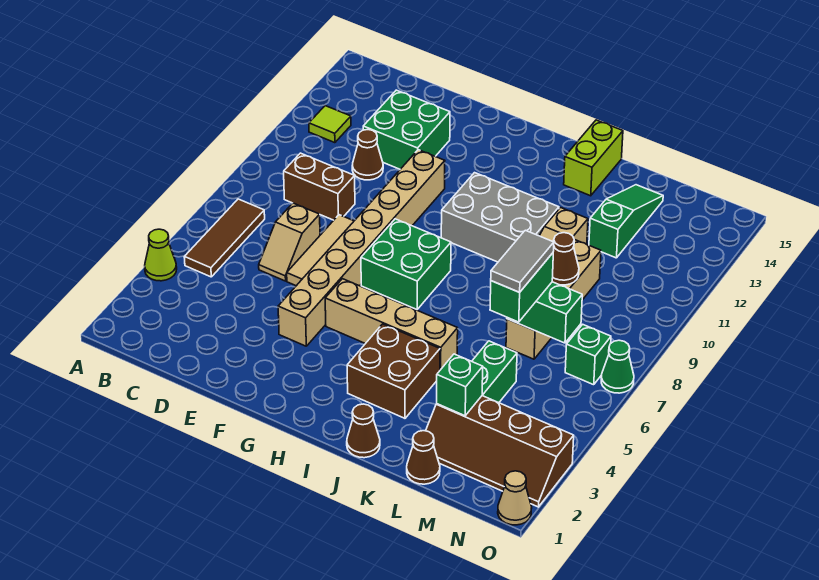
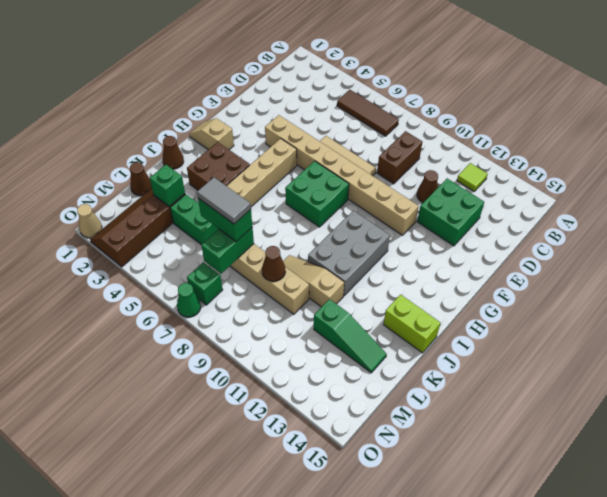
lime cone A4 level 1 -> none
tan slope D6:D7 level 1 top 7 -> tan slope H1:H2 level 1 top 2

